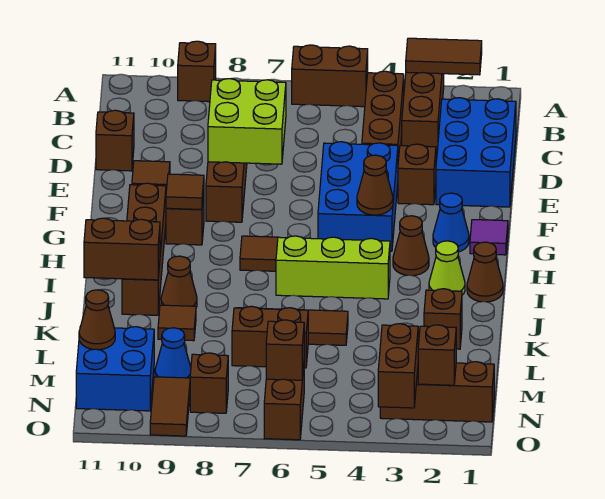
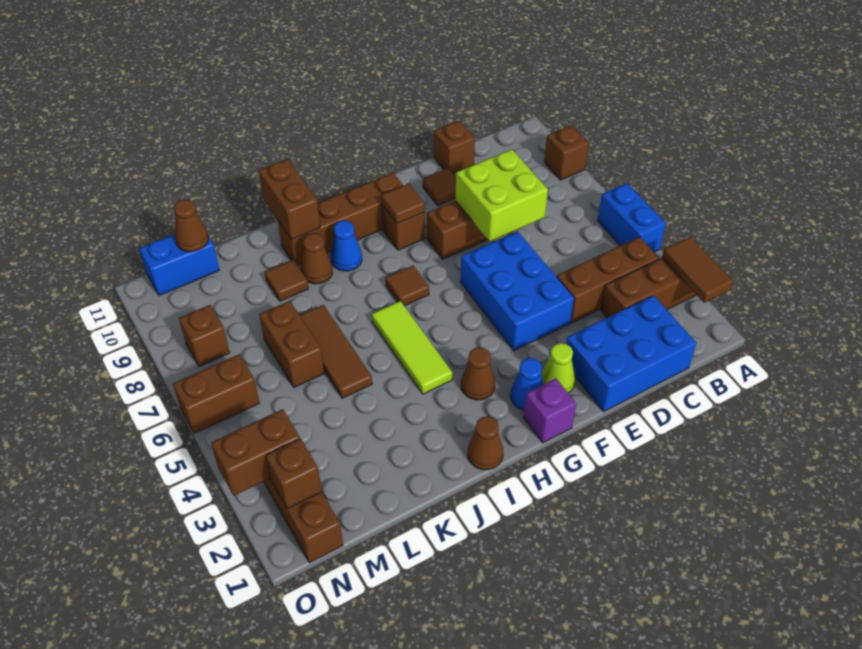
brown brick A5:A6 level 1 -> blue brick A5:A6 level 1
brown brick E3 level 1 -> none
blue brick E4:G5 level 1 -> blue brick E4:F6 level 1
purple tile G1 level 1 -> purple brick G1 level 1
brown cone G4 level 2 -> none
lime cone I2 level 1 -> lime cone F2 level 1
lime brick I4:I6 level 1 -> lime tile I4:I6 level 1
brown brick K2 level 1 -> none
blue cone M9 level 1 -> blue cone I9 level 1
blue brick M10:N11 level 1 -> blue brick M11:N11 level 1
brown brick N6 level 2 -> none
brown tile N9:O9 level 1 -> none

